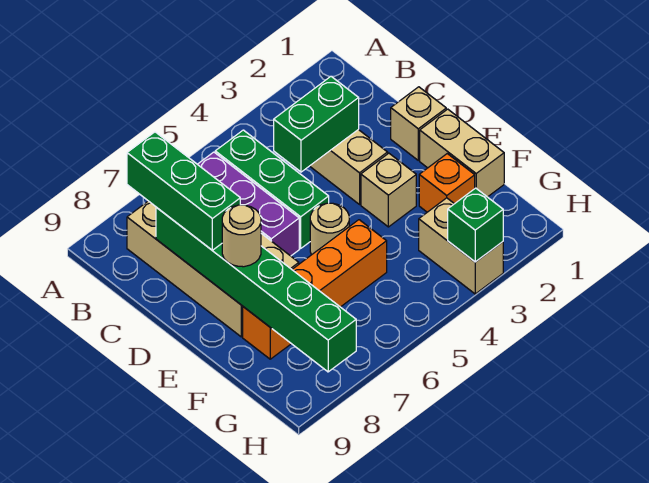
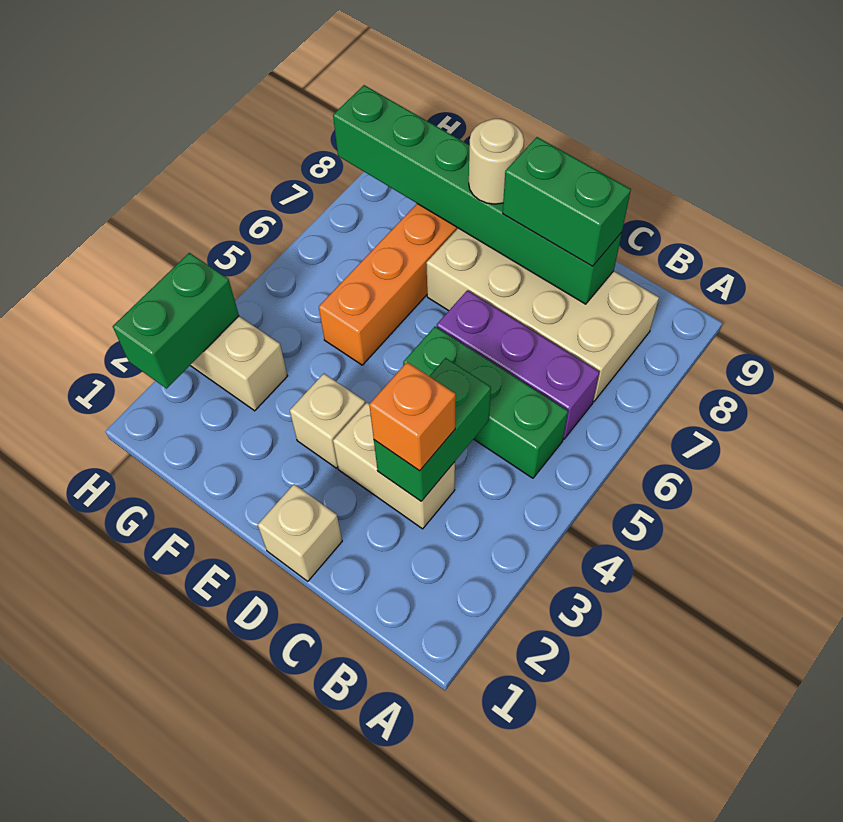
green brick B8:D8 level 3 -> green brick C8:D8 level 3
tan brick E1:F1 level 1 -> none
tan round brick E5 level 1 -> none
orange brick F2 level 1 -> orange brick C3 level 3
green brick H3 level 2 -> green brick H2:H3 level 2

